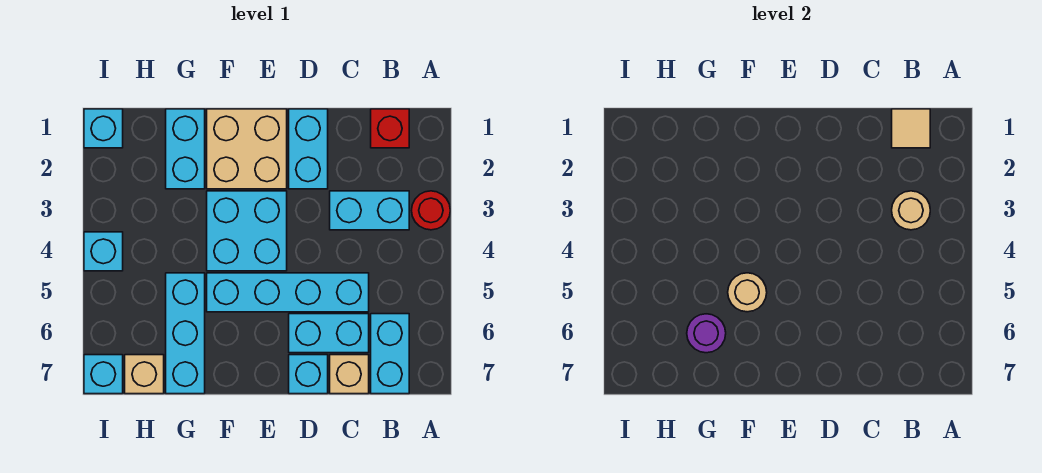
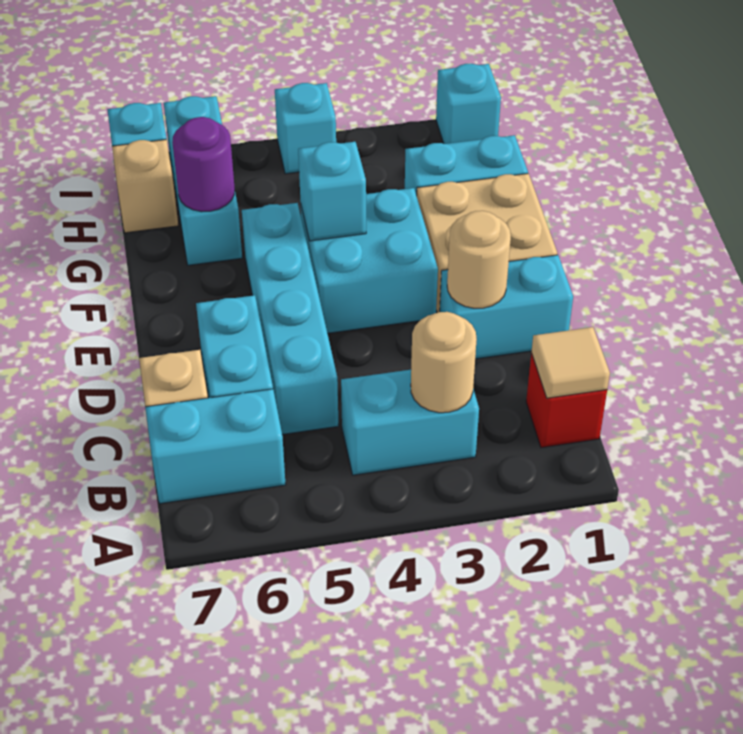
red round brick A3 level 1 -> none
cyan brick B3:C3 level 1 -> cyan brick B3:B4 level 1
cyan brick D7 level 1 -> cyan brick F4 level 2
tan round brick F5 level 2 -> tan round brick D2 level 2
cyan brick G5:G7 level 1 -> cyan brick G6:I6 level 1

